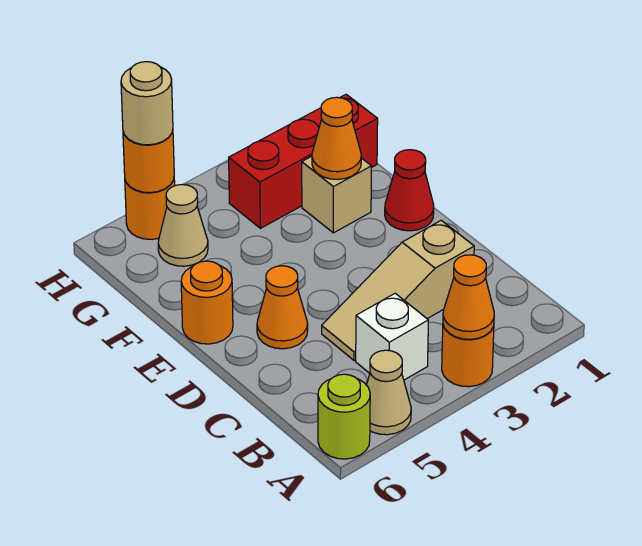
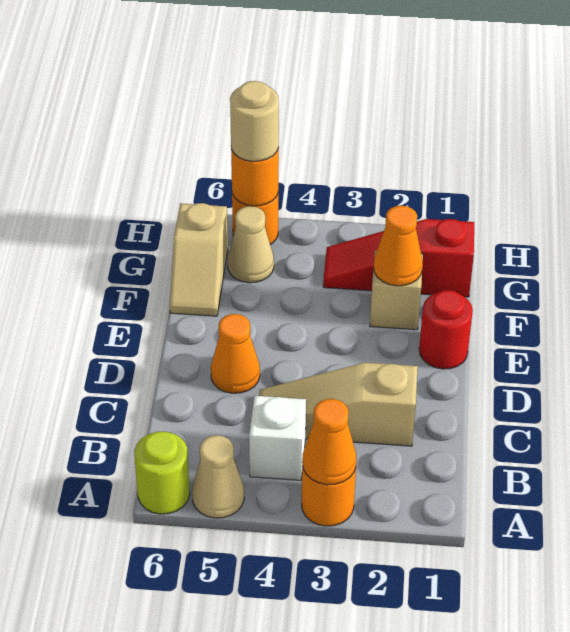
red cone E1 level 1 -> red round brick E1 level 1
orange round brick E6 level 1 -> none
none -> tan slope F6:G6 level 1 top G
red brick G1:G3 level 1 -> red slope G1:G3 level 1 top 1

